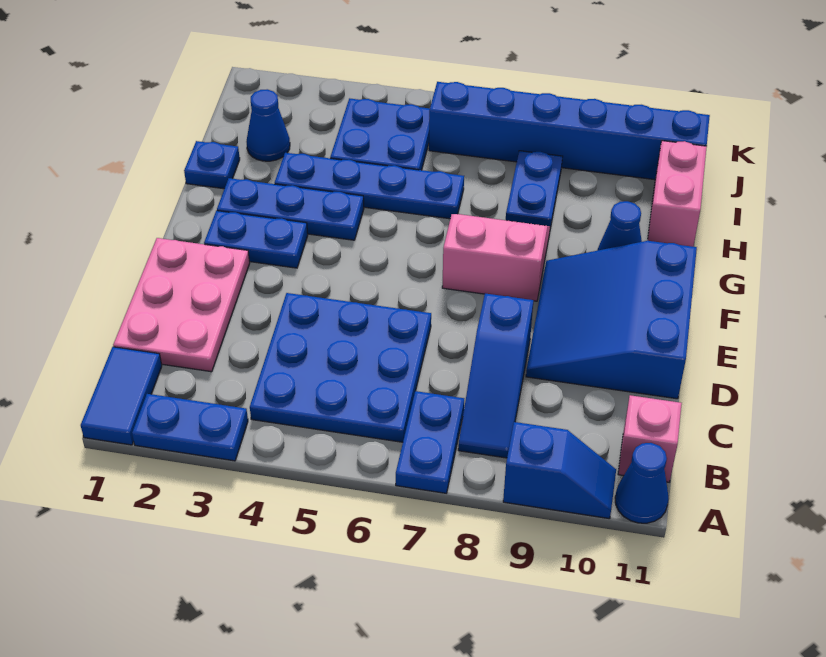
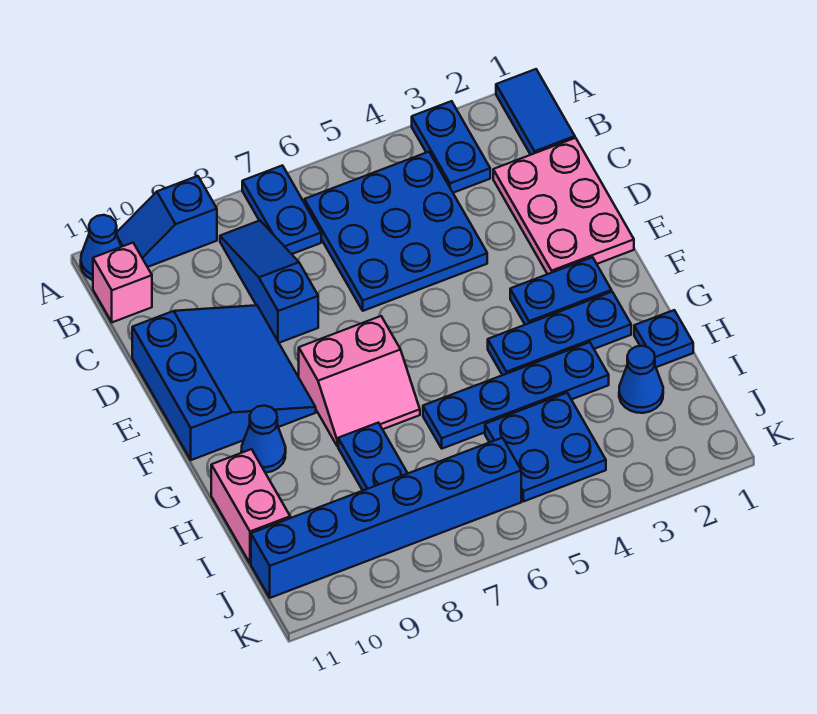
blue plate A2:A3 level 1 -> blue plate A3:B3 level 1

